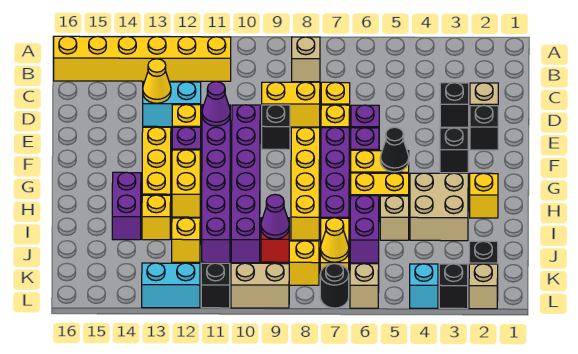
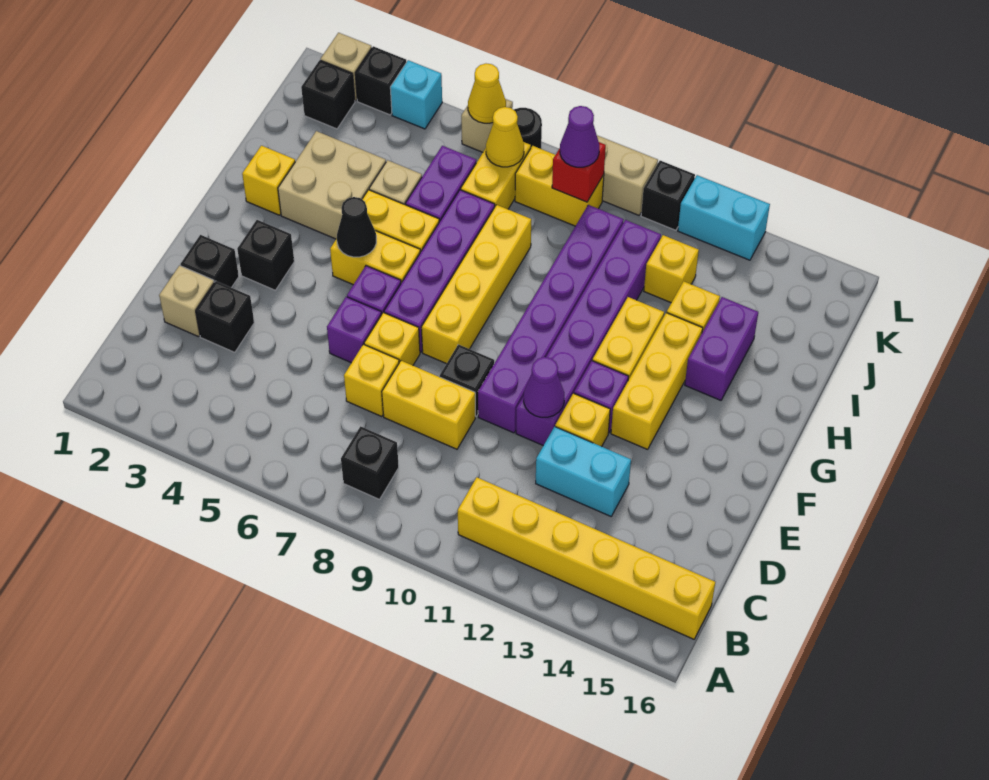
tan brick B8 level 1 -> black brick B8 level 1
yellow cone D13 level 2 -> yellow cone L6 level 2

